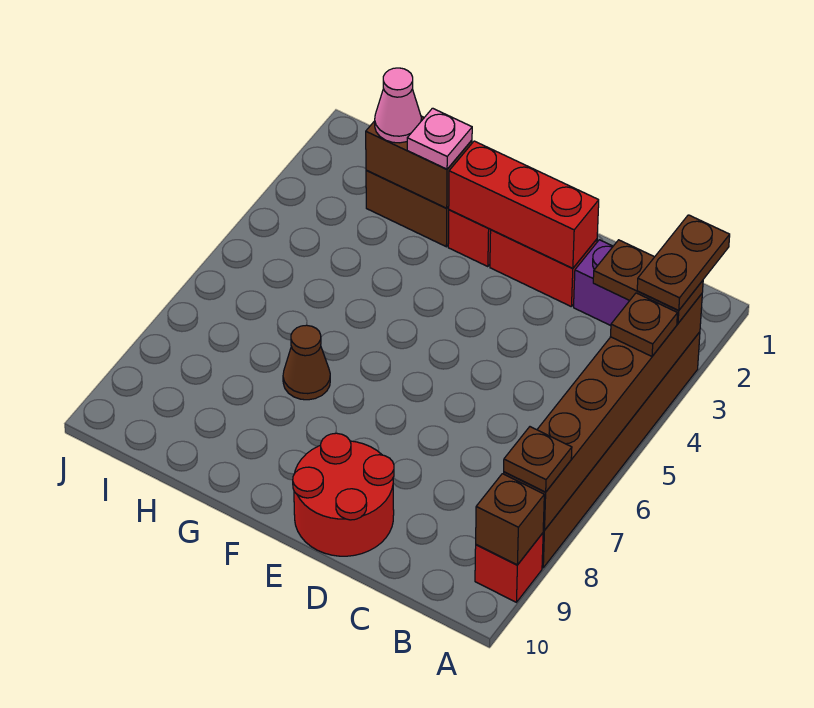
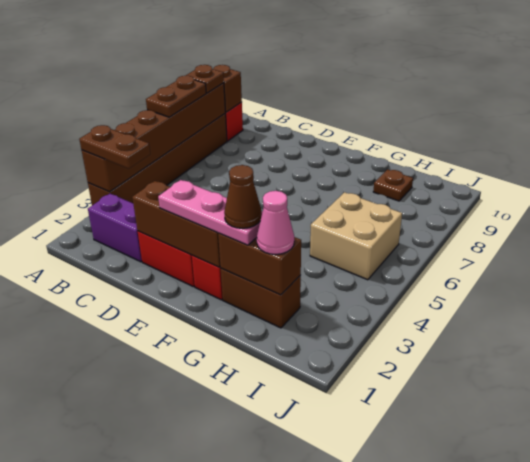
brown plate A2:A3 level 4 -> brown plate A6:A7 level 3
brown plate A4 level 3 -> brown plate H9 level 1
red brick D2:F2 level 2 -> brown brick D2:F2 level 2
red round brick D9:E10 level 1 -> none
pink plate G2 level 3 -> pink plate E2:G2 level 3
brown cone G7 level 1 -> brown cone G2 level 4
none -> tan brick H5:I6 level 1

